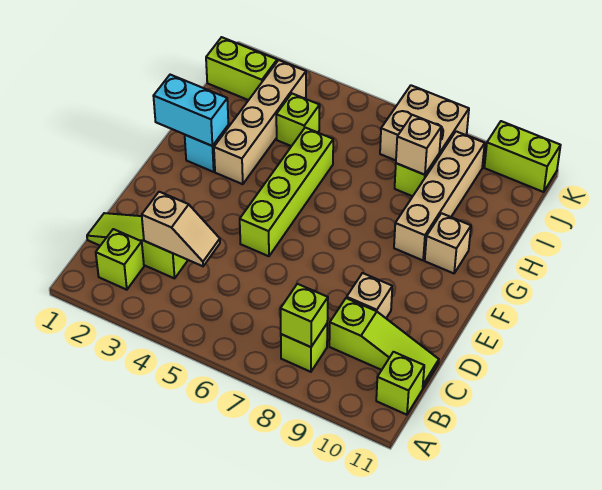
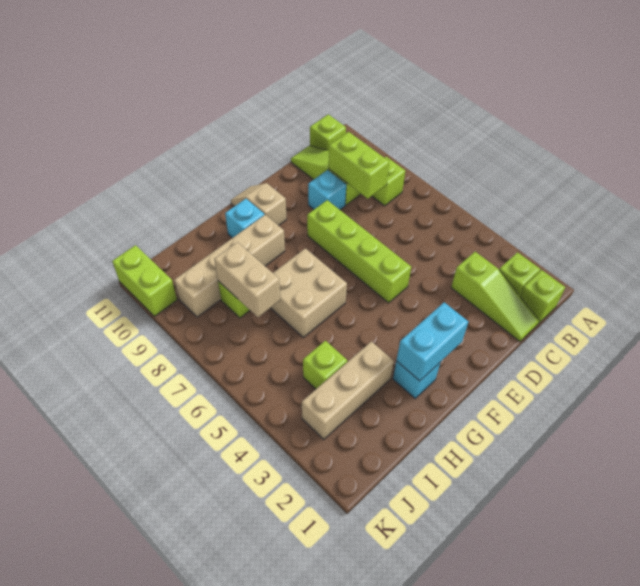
lime brick B8 level 2 -> lime brick B1 level 1
tan slope C3:C4 level 2 top 3 -> tan slope F10:F11 level 1 top 10
tan brick D9 level 1 -> cyan brick D9 level 1
lime brick E5:H5 level 1 -> lime brick E5:E8 level 1
cyan brick G1:G2 level 2 -> cyan brick F2:G2 level 2
tan brick G3:J3 level 1 -> tan brick H3:J3 level 1
tan brick G10 level 1 -> cyan brick G10 level 1
tan brick I8 level 2 -> tan brick I7:I8 level 2
lime brick J1:J2 level 1 -> lime brick C8:C9 level 2
tan brick J7:K8 level 1 -> tan brick G6:H7 level 1

